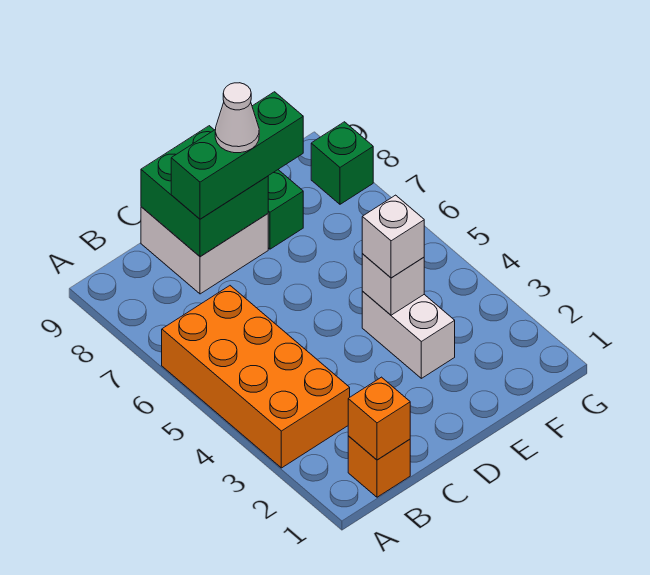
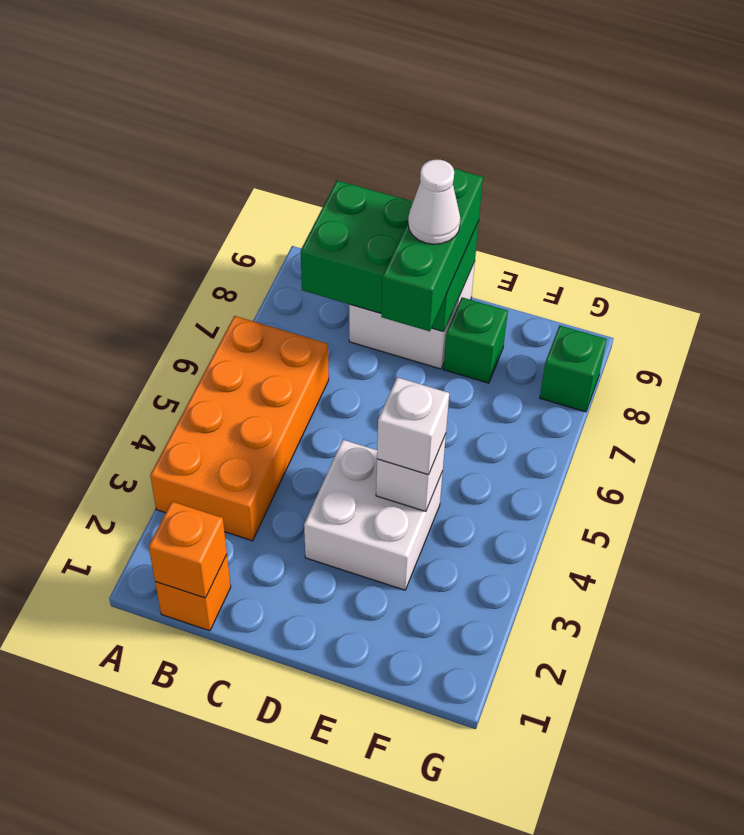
green brick C8:D9 level 2 -> green brick B8:D9 level 2
green brick C8:E8 level 3 -> green brick D7:D9 level 3
white brick E3:E4 level 1 -> white brick D3:E4 level 1

